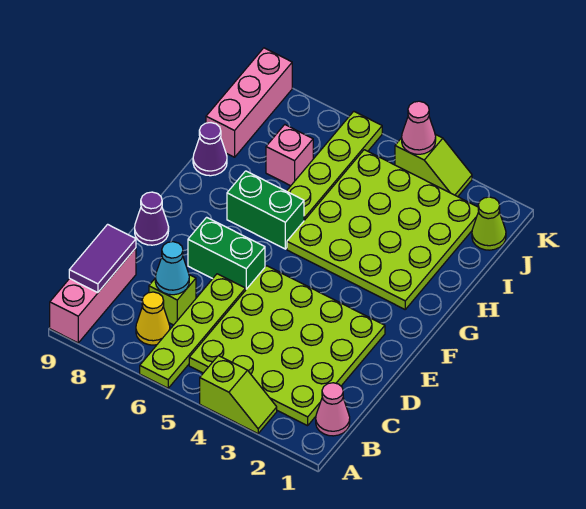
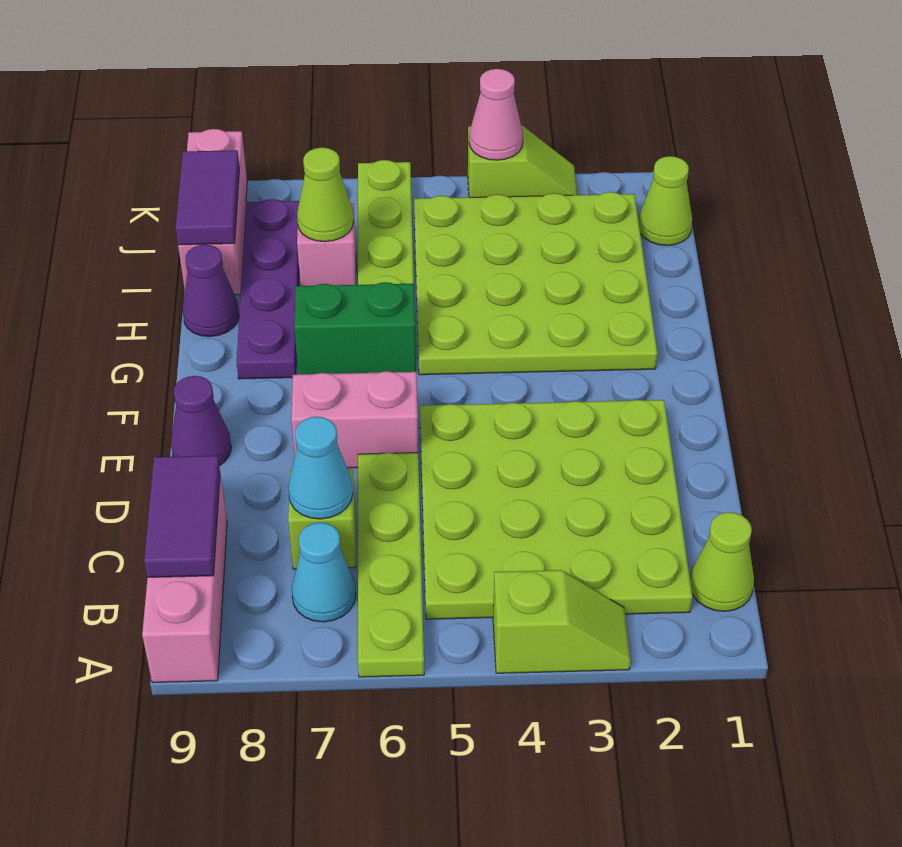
pink cone B1 level 1 -> lime cone B1 level 1
yellow cone B7 level 1 -> cyan cone B7 level 1
green brick E6:E7 level 1 -> pink brick E6:E7 level 1
none -> purple plate G8:J8 level 1
none -> lime cone I7 level 2
none -> purple tile I9:J9 level 2

